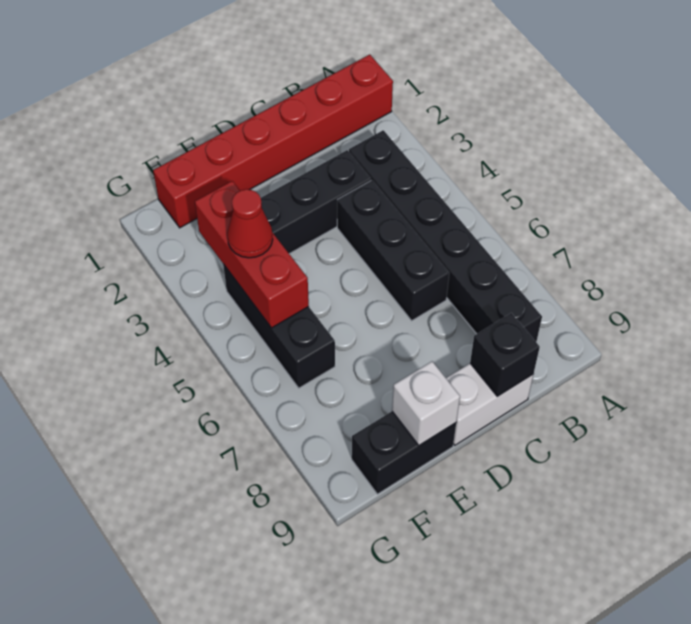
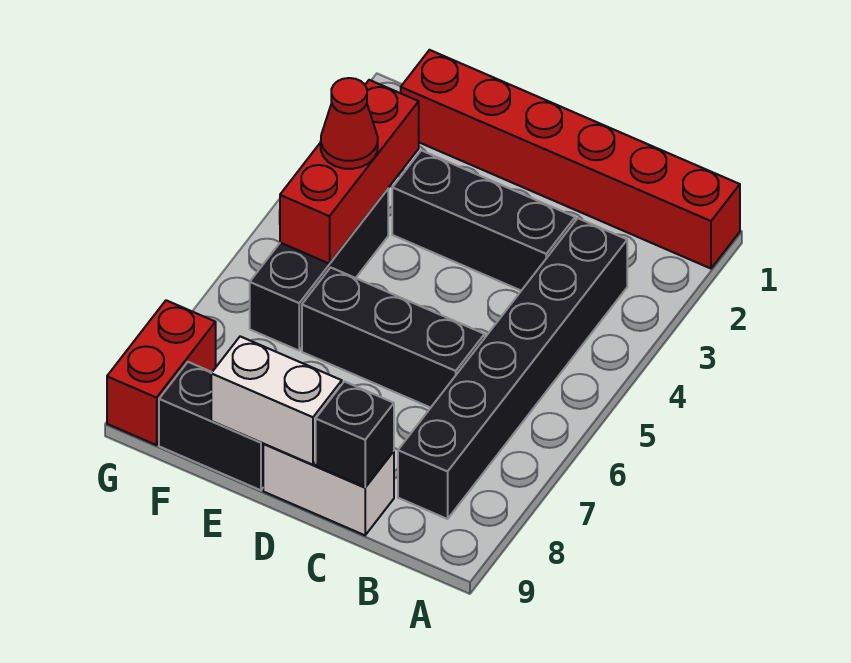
black brick C4:C6 level 1 -> black brick C6:E6 level 1
white brick E9 level 2 -> white brick D9:E9 level 2
none -> red brick G8:G9 level 1

